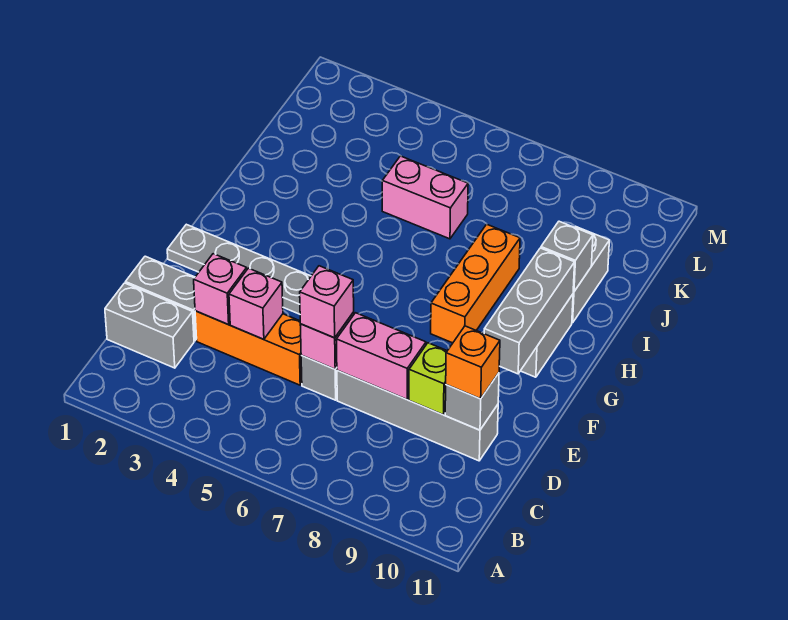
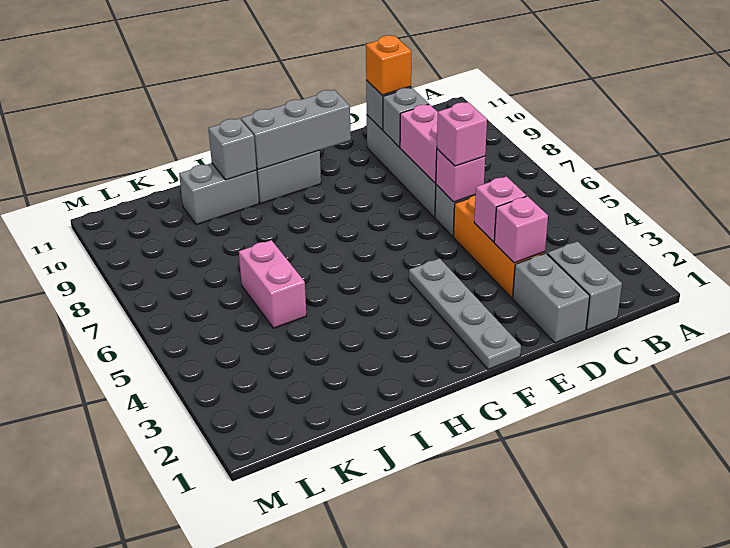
lime brick D9 level 2 -> grey brick D9 level 2
orange brick G8:I8 level 1 -> none

